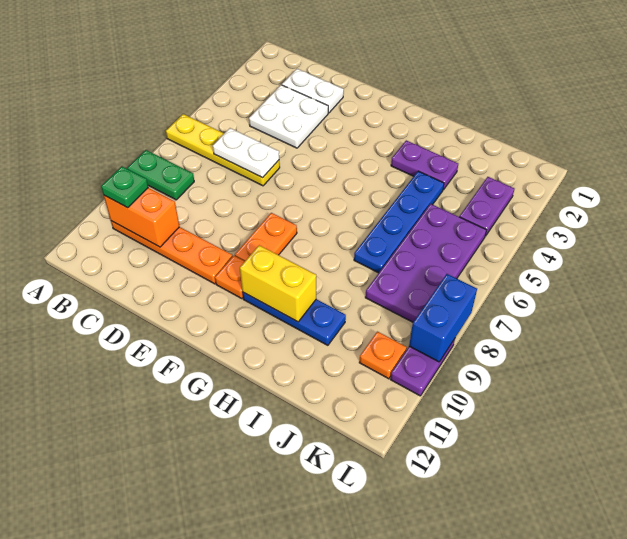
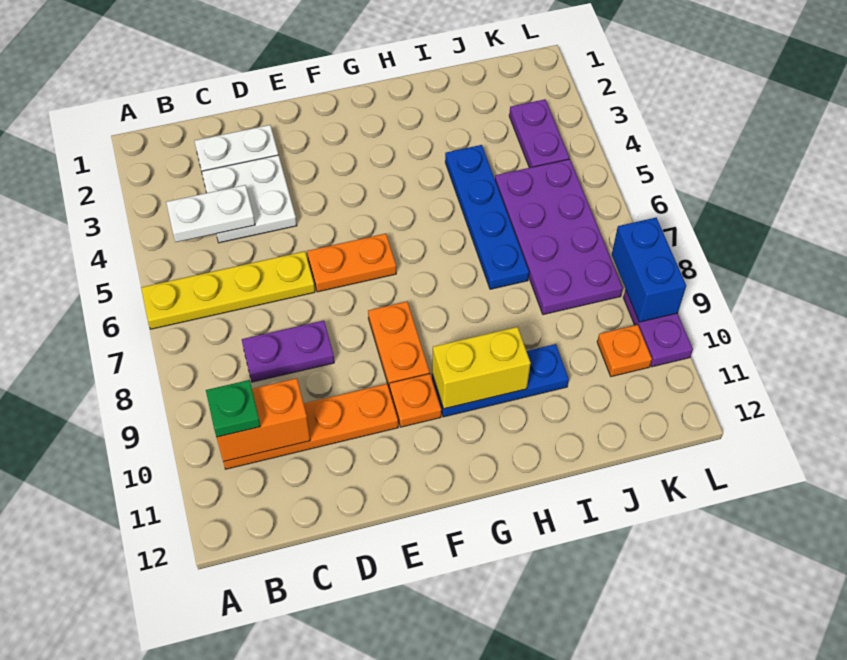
green plate A8:B8 level 1 -> none
white plate C6:D6 level 2 -> white plate B4:C4 level 2
none -> orange plate E6:F6 level 1
purple plate H3:I3 level 1 -> purple plate C8:D8 level 1

